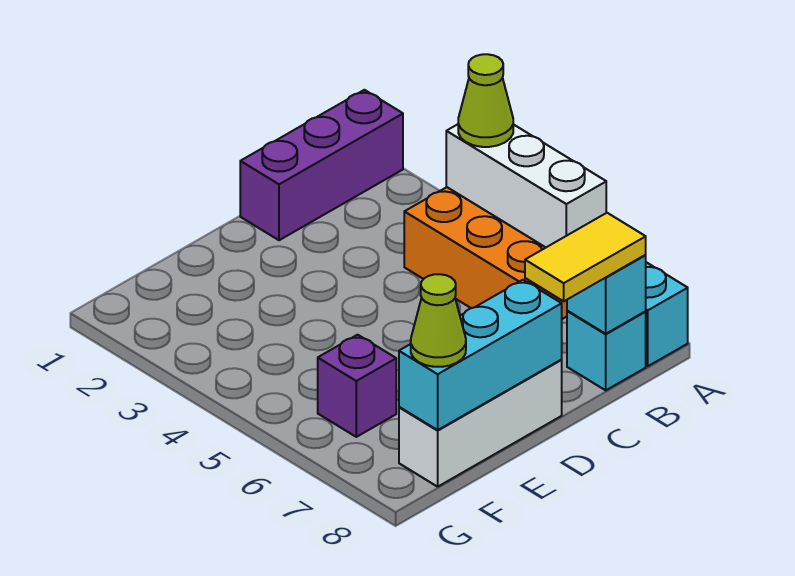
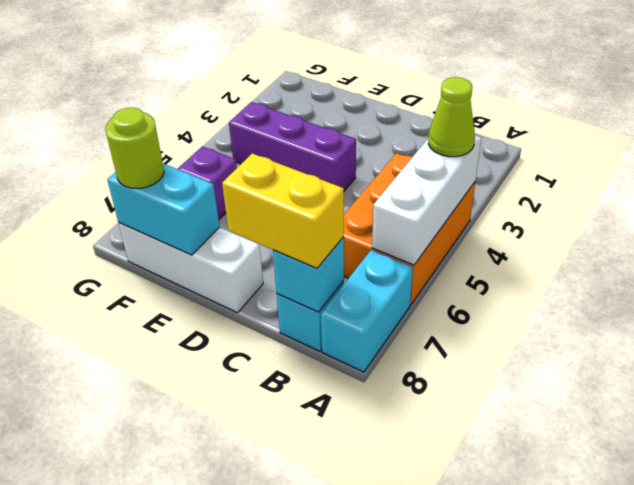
purple brick A1:C1 level 1 -> purple brick D4:F4 level 1
yellow tile B8:C8 level 3 -> yellow brick B8:C8 level 3
cyan brick D8:F8 level 2 -> cyan brick E8:F8 level 2
lime cone F8 level 3 -> lime round brick F8 level 3

